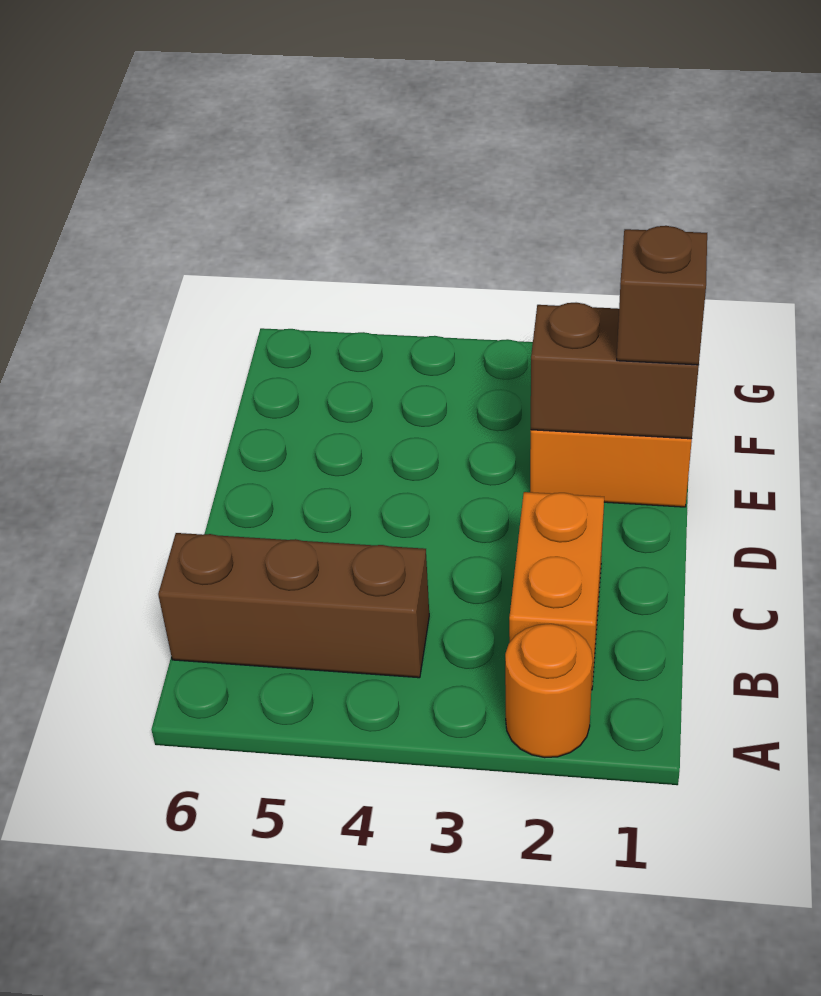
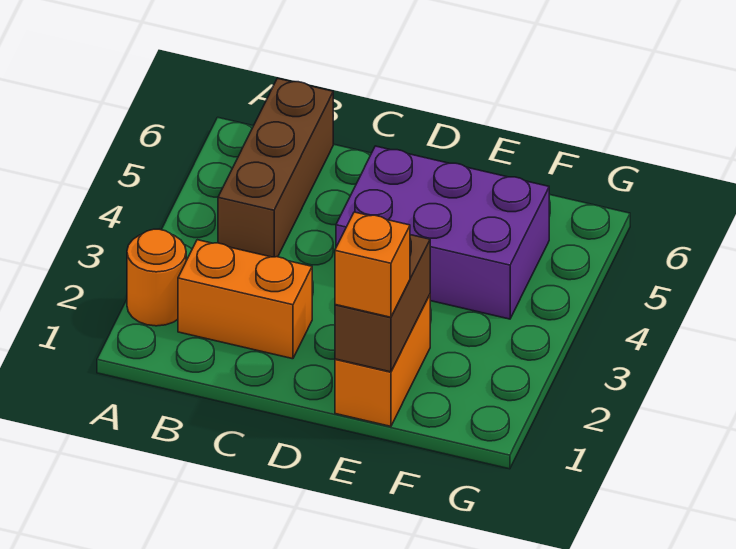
none -> purple brick D4:F5 level 1
brown brick E1 level 3 -> orange brick E1 level 3

